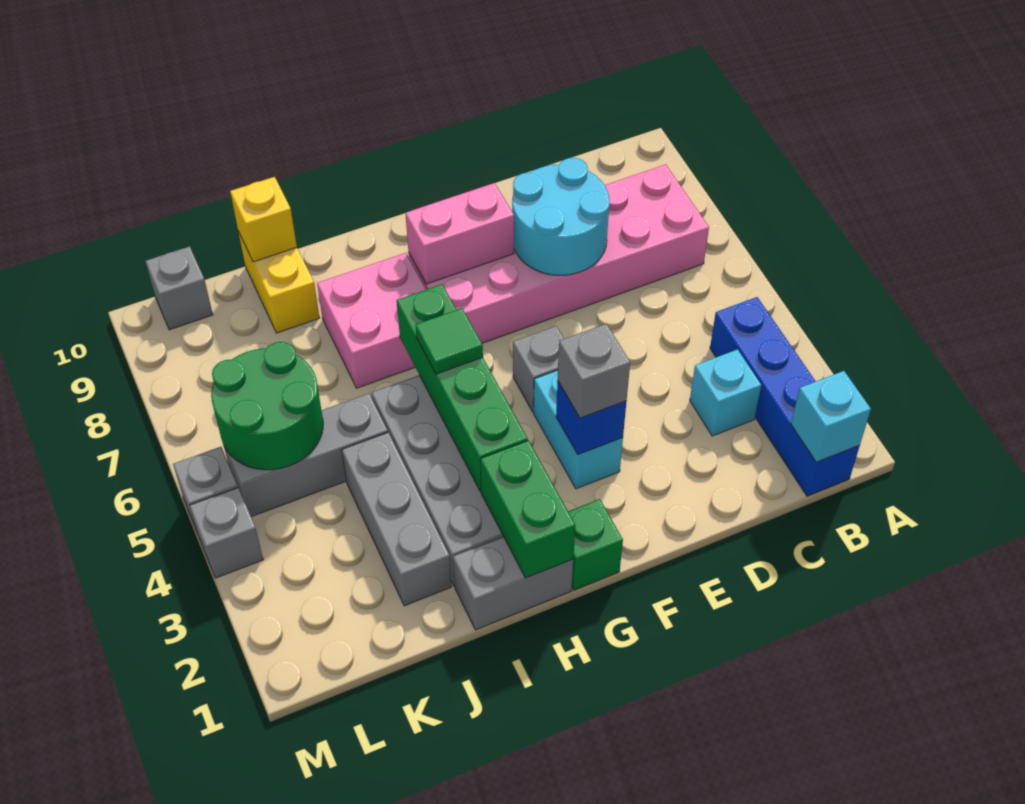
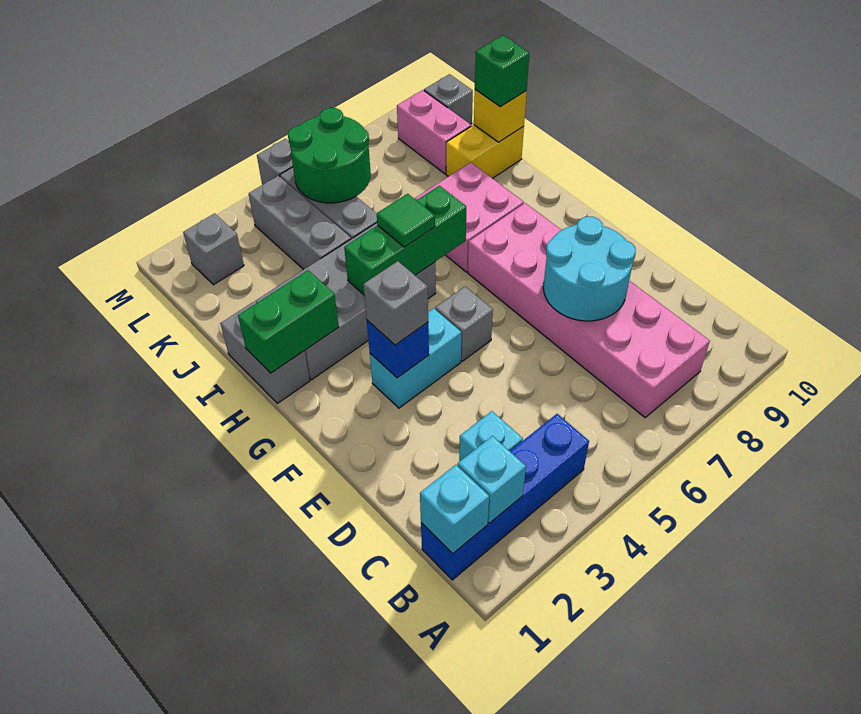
none -> cyan brick B2 level 2
pink brick F8:G8 level 2 -> pink brick K9:L9 level 1
green brick G1 level 1 -> green brick J10 level 3
green brick H3:H6 level 2 -> green brick H4:H6 level 2
grey brick J2:J4 level 1 -> grey brick J4:L4 level 1
grey brick M4 level 1 -> grey brick L2 level 1

